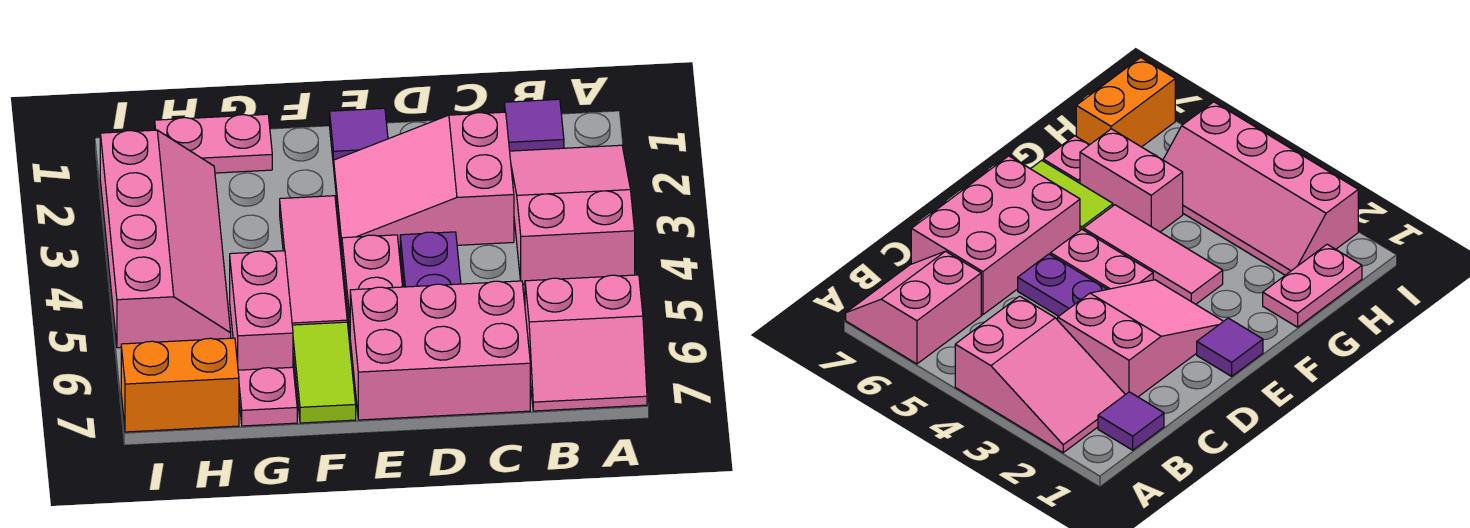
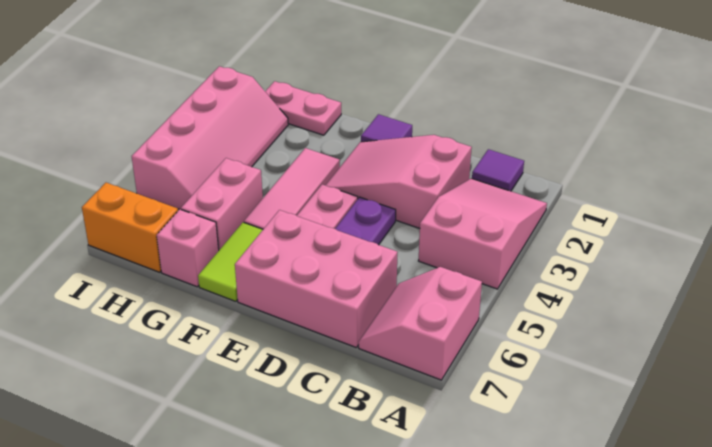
pink slope A6:B7 level 1 top 6 -> pink slope A6:B7 level 1 top A
pink plate G7 level 1 -> pink brick G7 level 1

